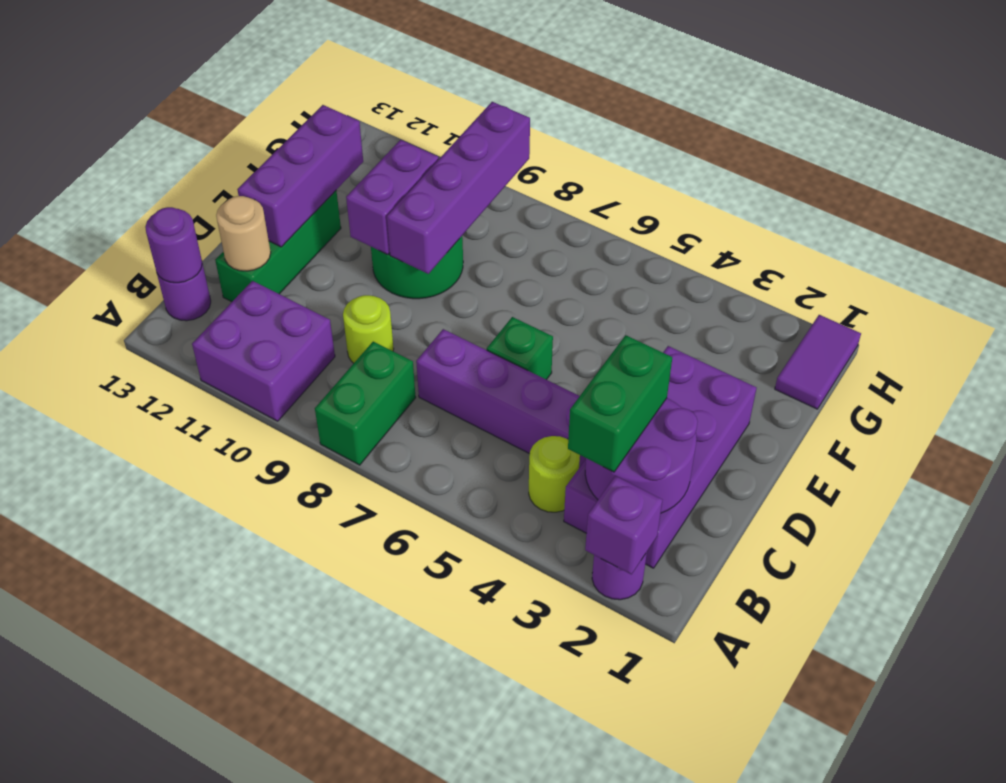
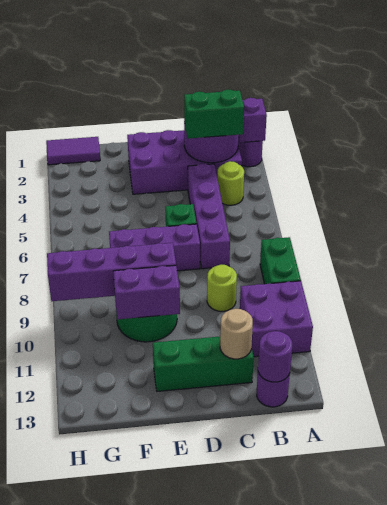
green brick A8:B8 level 1 -> green brick A8:A9 level 1
purple brick D12:F12 level 2 -> purple brick D7:F7 level 1

